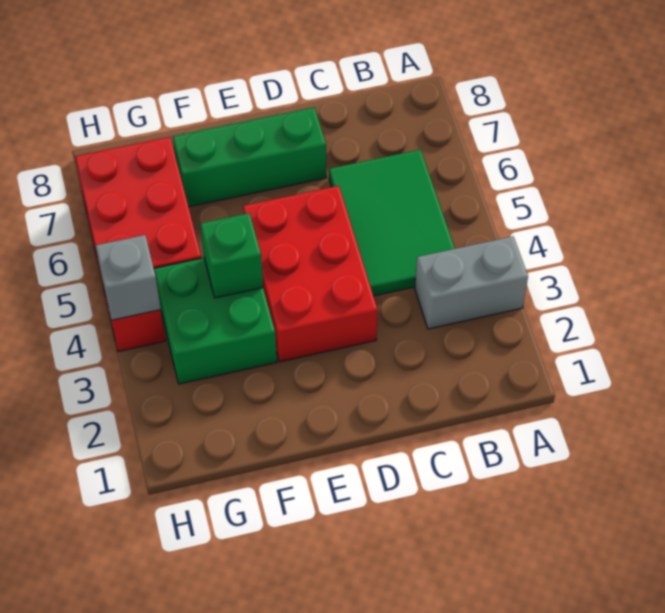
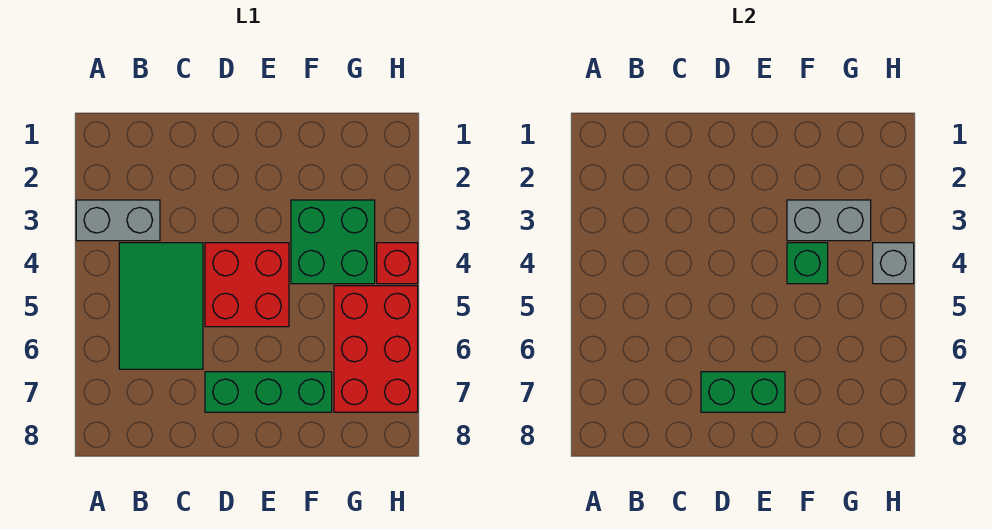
red brick D3:E5 level 1 -> red brick D4:E5 level 1
none -> green brick D7:E7 level 2
none -> grey brick F3:G3 level 2

